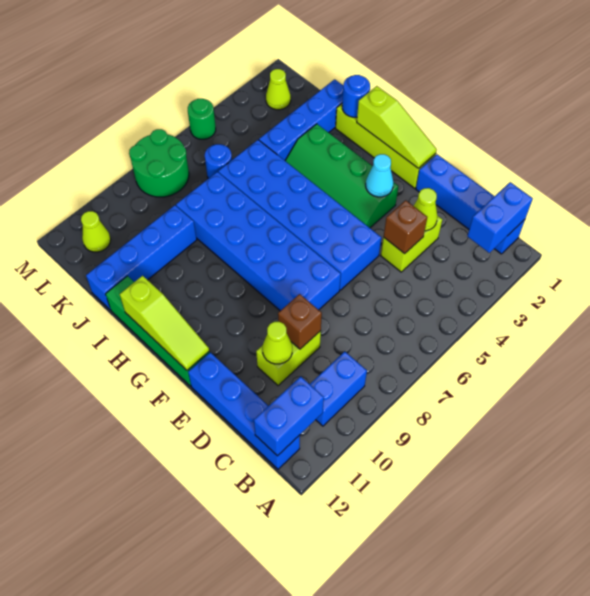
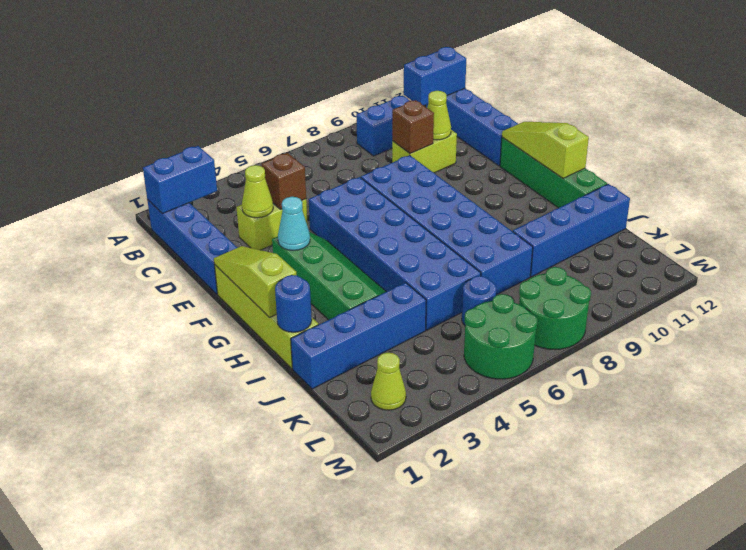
lime cone L11 level 1 -> none
green round brick M5 level 1 -> green round brick L5:M6 level 1

